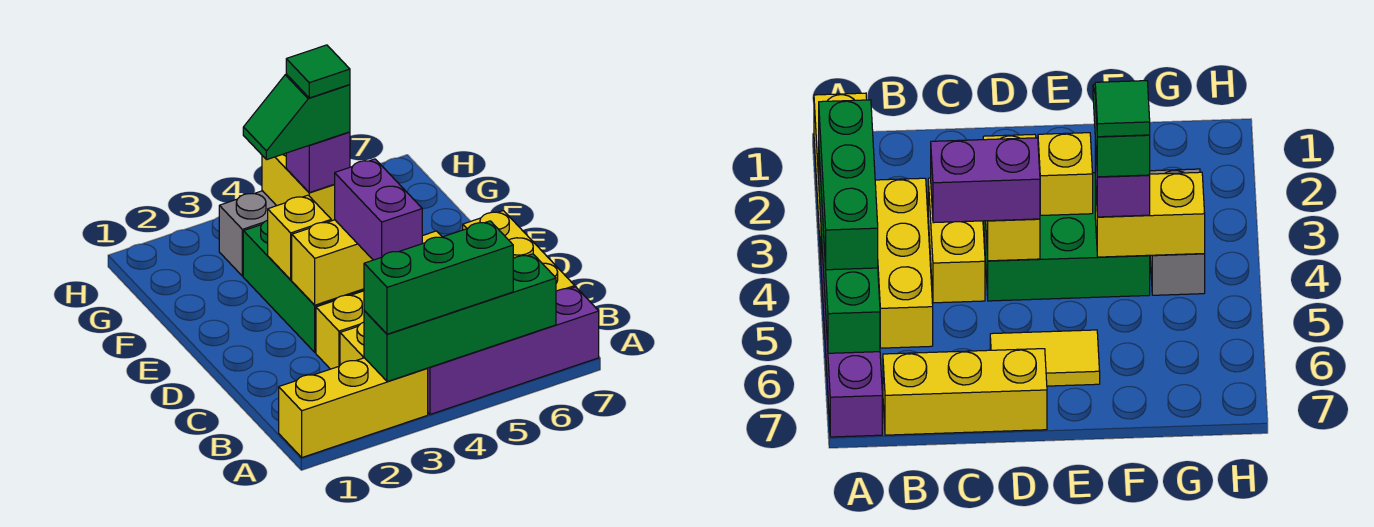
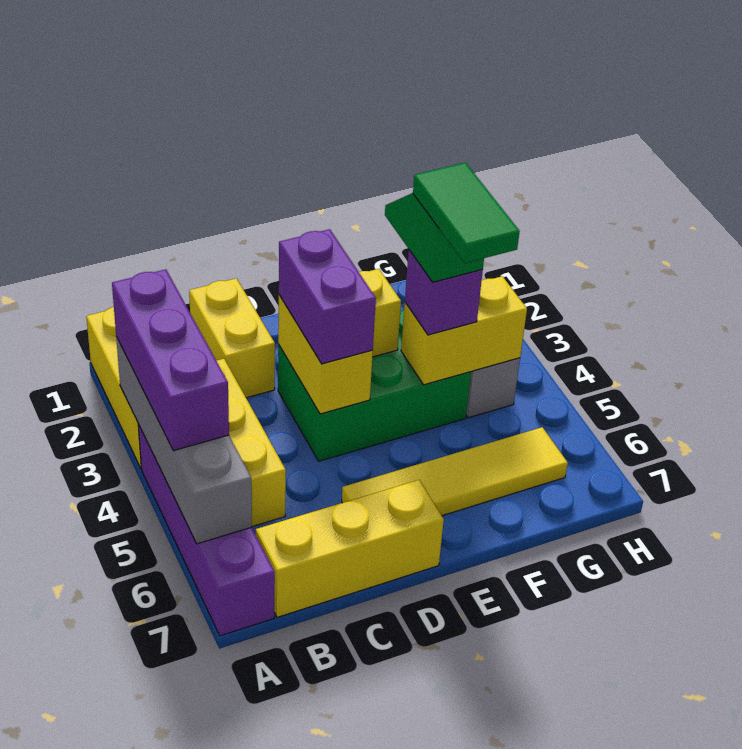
green brick A3:A6 level 2 -> grey brick A3:A6 level 2
green brick A3:A5 level 3 -> purple brick A3:A5 level 3
yellow brick C3:C4 level 1 -> yellow brick C1:C2 level 1
purple brick C4:D4 level 3 -> purple brick D3:D4 level 3
yellow tile D6:E6 level 1 -> yellow tile D6:G6 level 1
green tile F4 level 5 -> green tile F4:F5 level 5

